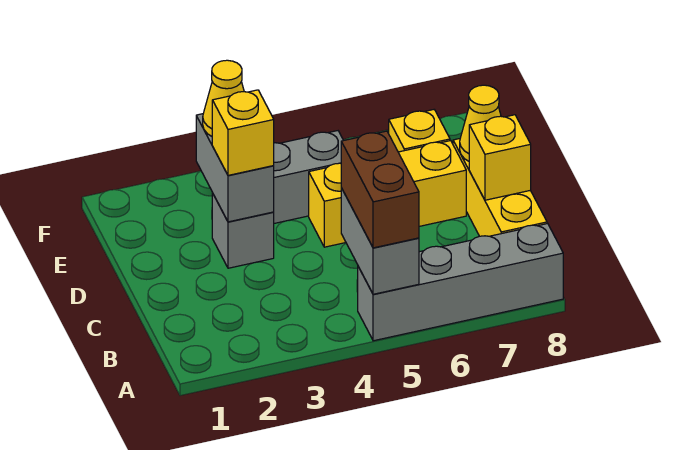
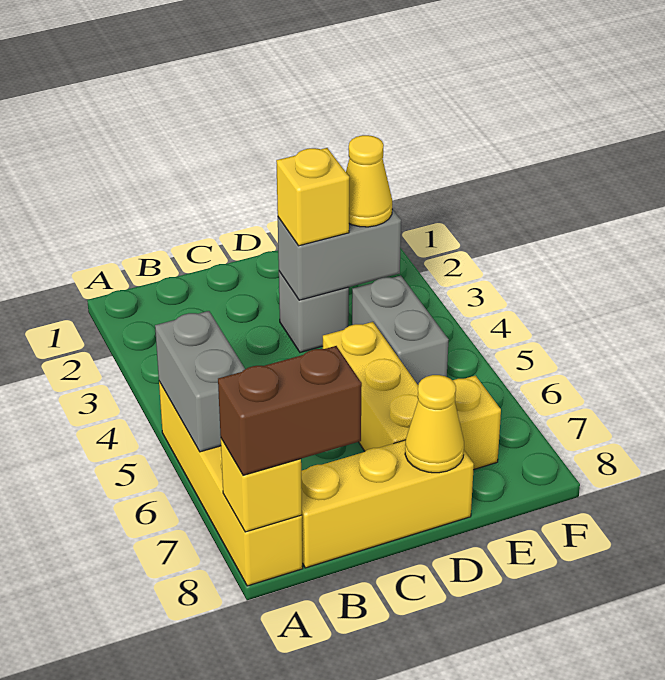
grey brick A5:A8 level 1 -> yellow brick A5:A8 level 1
grey brick A5:B5 level 2 -> grey brick A5:A6 level 2
brown brick A5:B5 level 3 -> brown brick A8:B8 level 3
yellow brick C8 level 2 -> yellow brick A8 level 2

